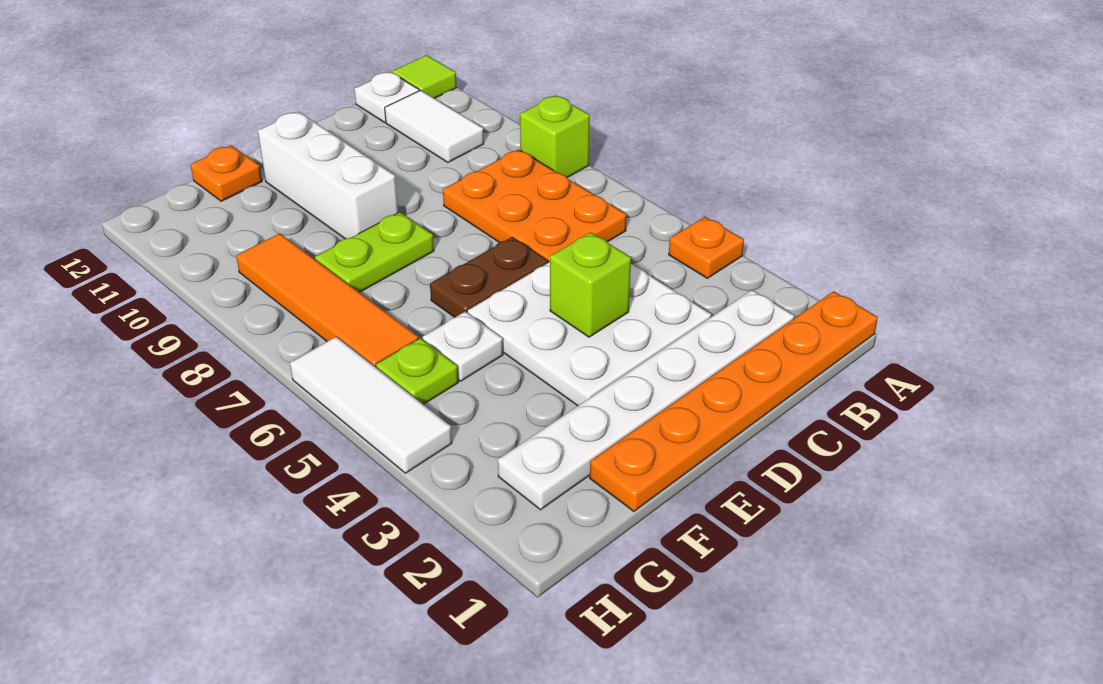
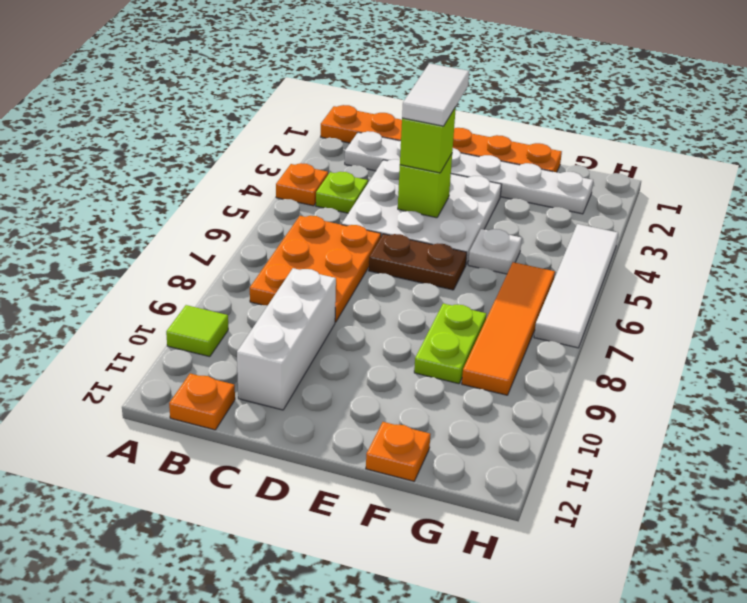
lime brick A8 level 1 -> lime brick D4 level 3
lime tile A12 level 1 -> lime tile A10 level 1
white tile B10:B11 level 1 -> white tile D3:D4 level 4
white plate B12 level 1 -> orange plate B12 level 1
lime plate E8:F8 level 1 -> lime plate F8:F9 level 1
white brick E9:E11 level 1 -> white brick C9:C11 level 1
lime plate G5 level 1 -> lime plate B4 level 1
white tile H4:H6 level 1 -> white tile H4:H7 level 1

